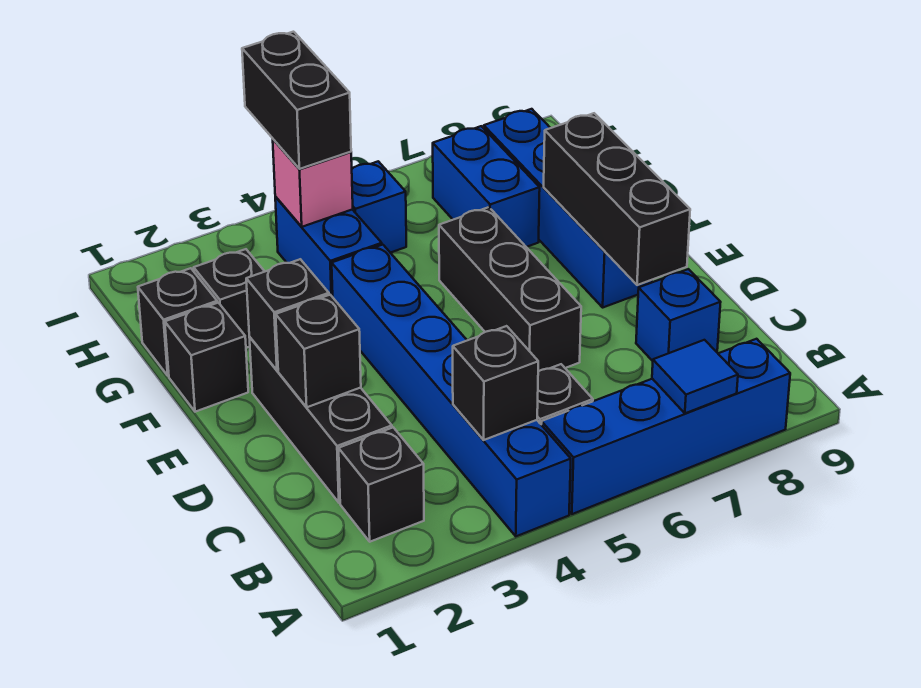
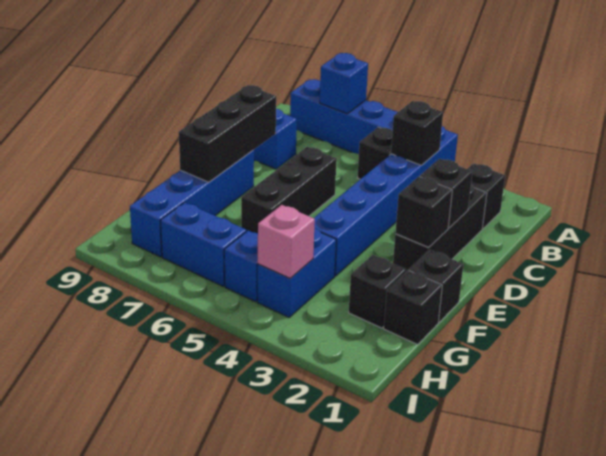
blue tile A7 level 2 -> blue brick A7 level 2
blue brick G7:H7 level 1 -> blue brick H6:H7 level 1
black brick H4:I4 level 3 -> none

